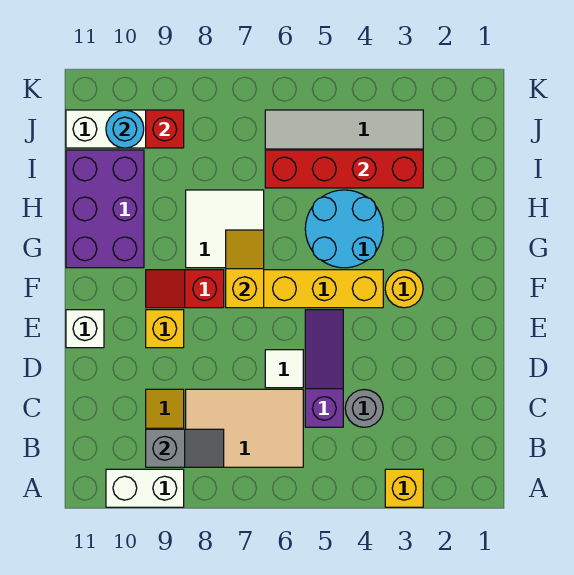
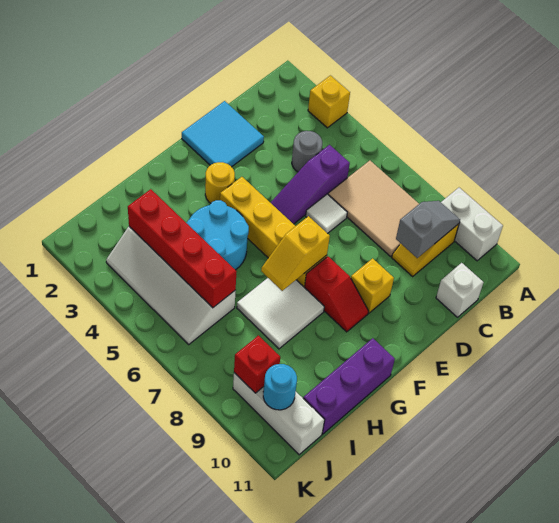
grey slope B8:B9 level 2 top 9 -> grey slope B9:C9 level 2 top C
none -> cyan tile D1:E2 level 1
white brick E11 level 1 -> white brick C11 level 1
purple brick G10:I11 level 1 -> purple brick G11:I11 level 1

